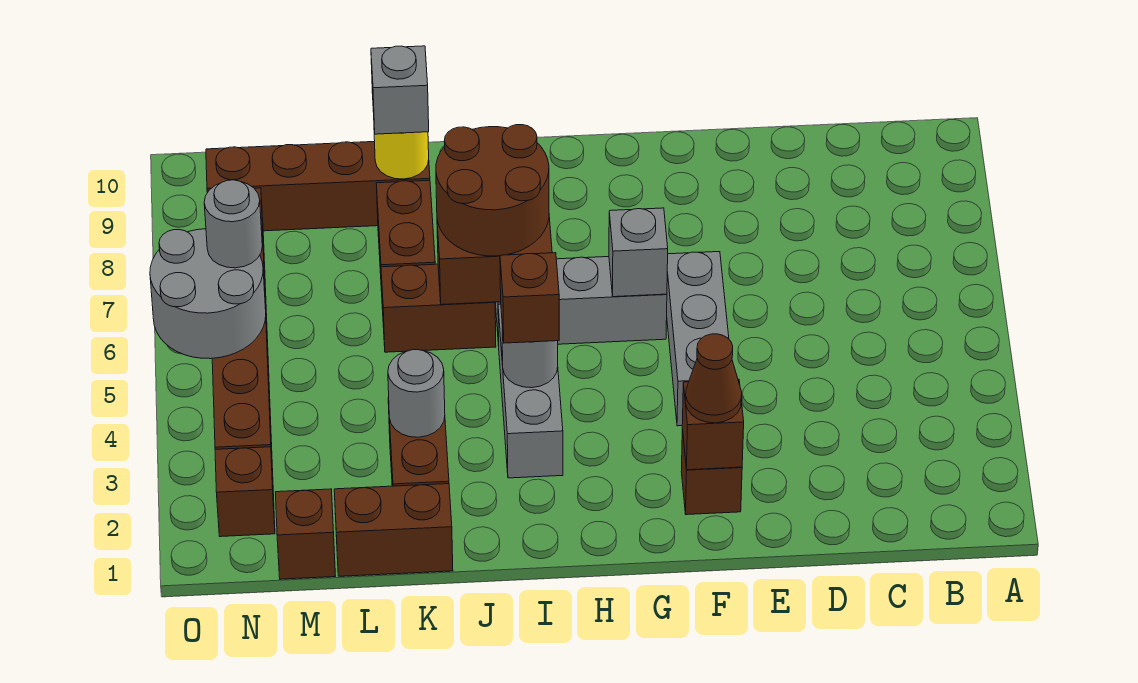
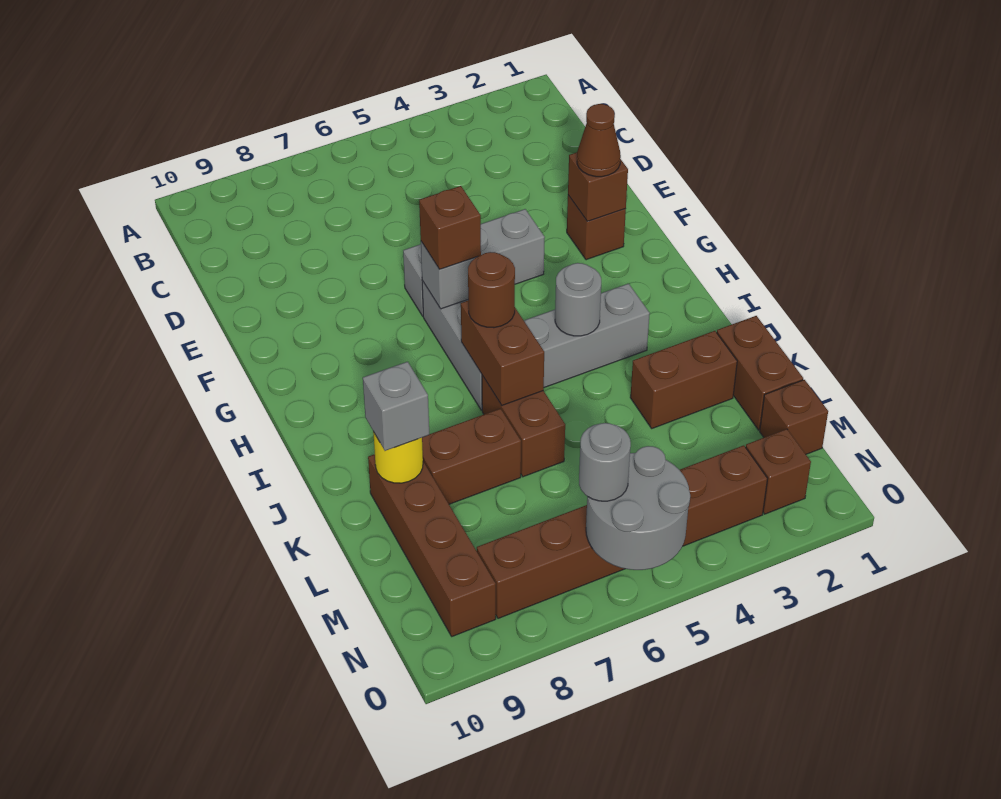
brown brick I4 level 3 -> brown brick G6 level 3
brown round brick I6:J7 level 3 -> brown round brick I6 level 3
grey round brick K3 level 2 -> none

